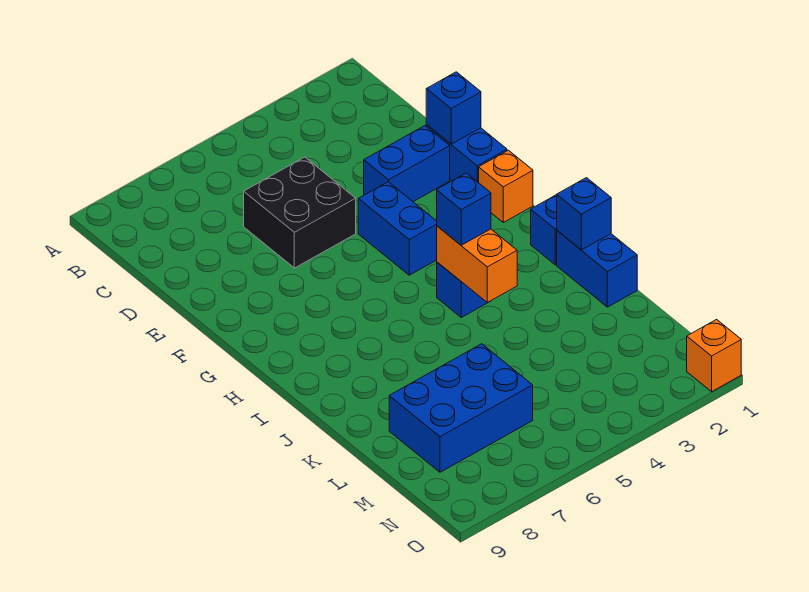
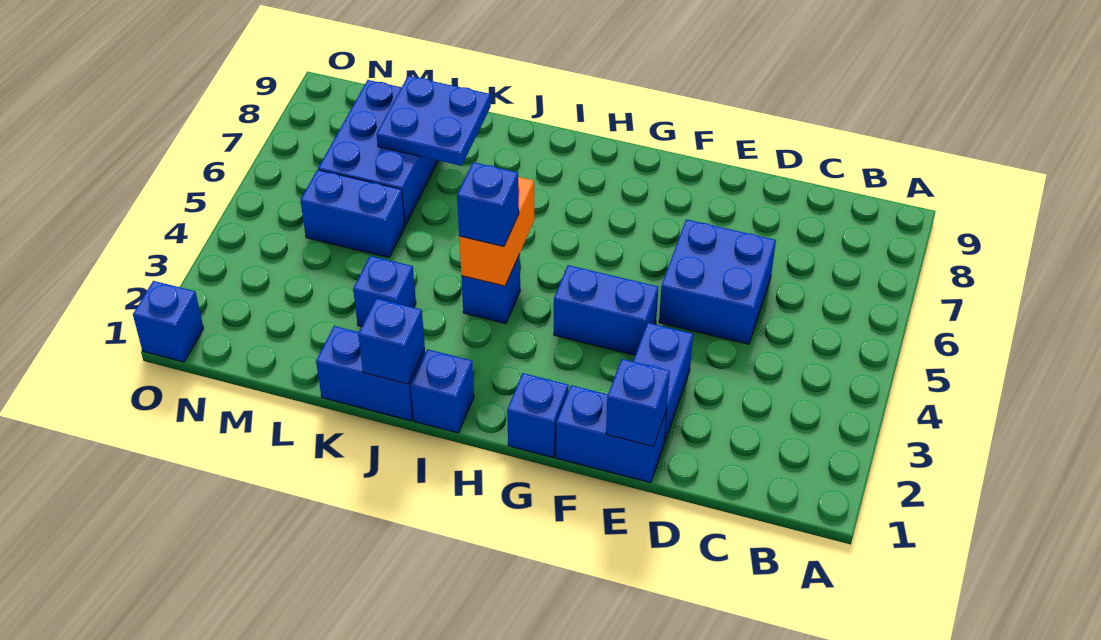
black brick D5:E6 level 1 -> blue brick D5:E6 level 1
orange brick G1 level 1 -> blue brick G1 level 1
orange brick I4:J4 level 2 -> orange brick I4:I5 level 2
none -> blue brick K3 level 1
none -> blue plate K7:L8 level 2
none -> blue brick L5:M5 level 1
orange brick O1 level 1 -> blue brick O1 level 1

